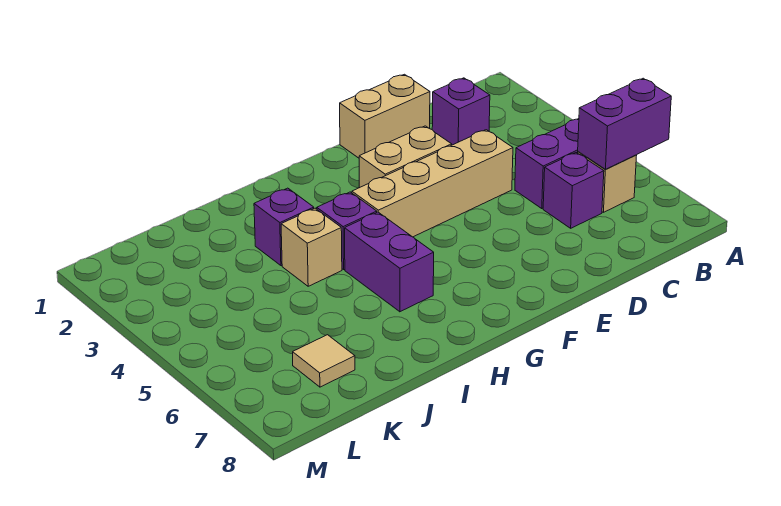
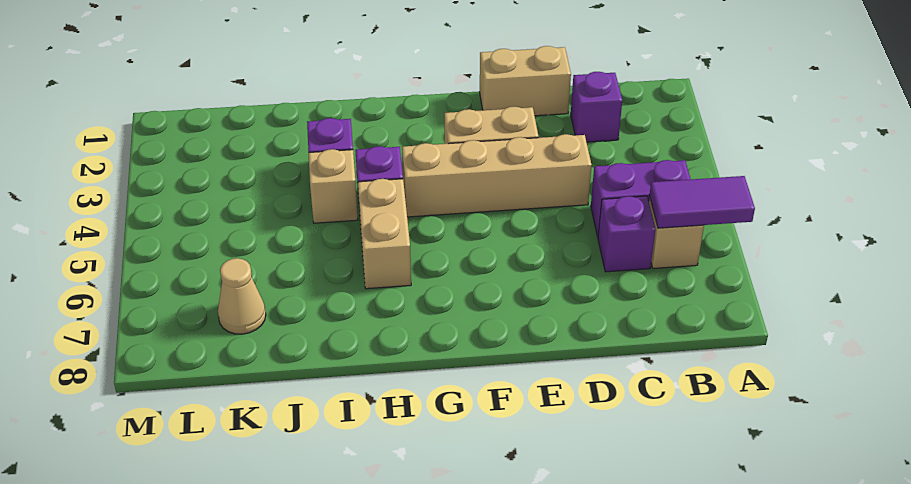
purple brick A6:B6 level 2 -> purple tile A6:B6 level 2
purple brick H5:H6 level 1 -> tan brick H5:H6 level 1
tan tile K7 level 1 -> tan cone K7 level 1

